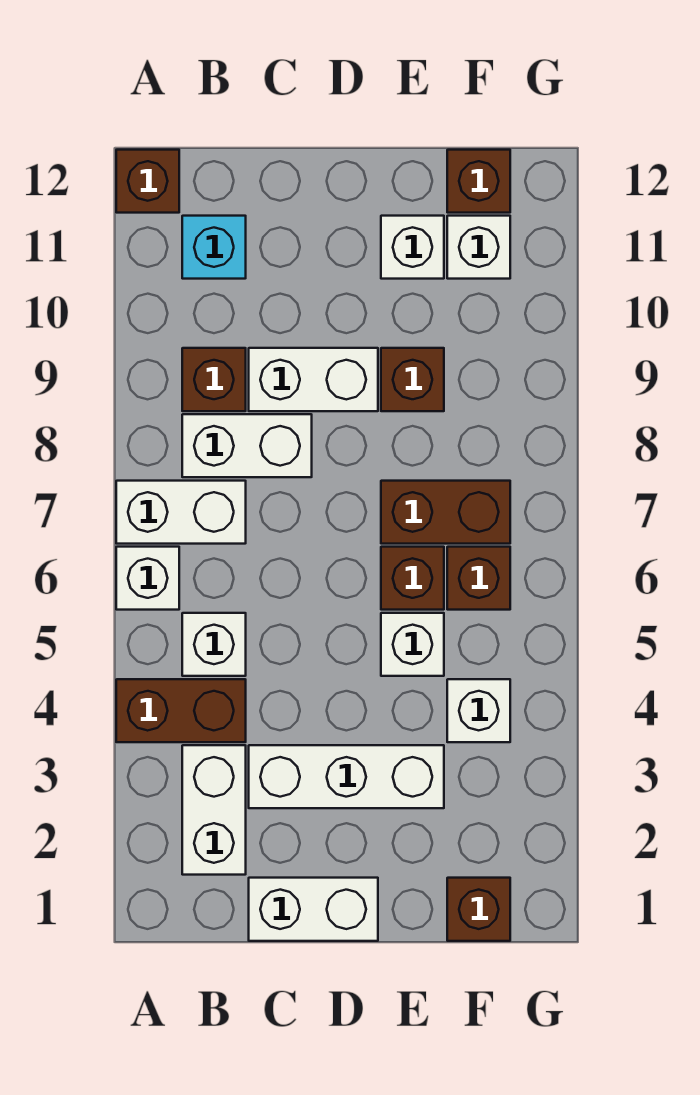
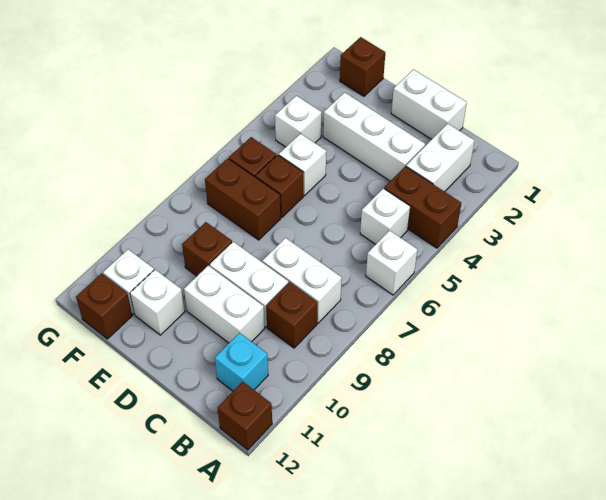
white brick A7:B7 level 1 -> white brick C10:D10 level 1

